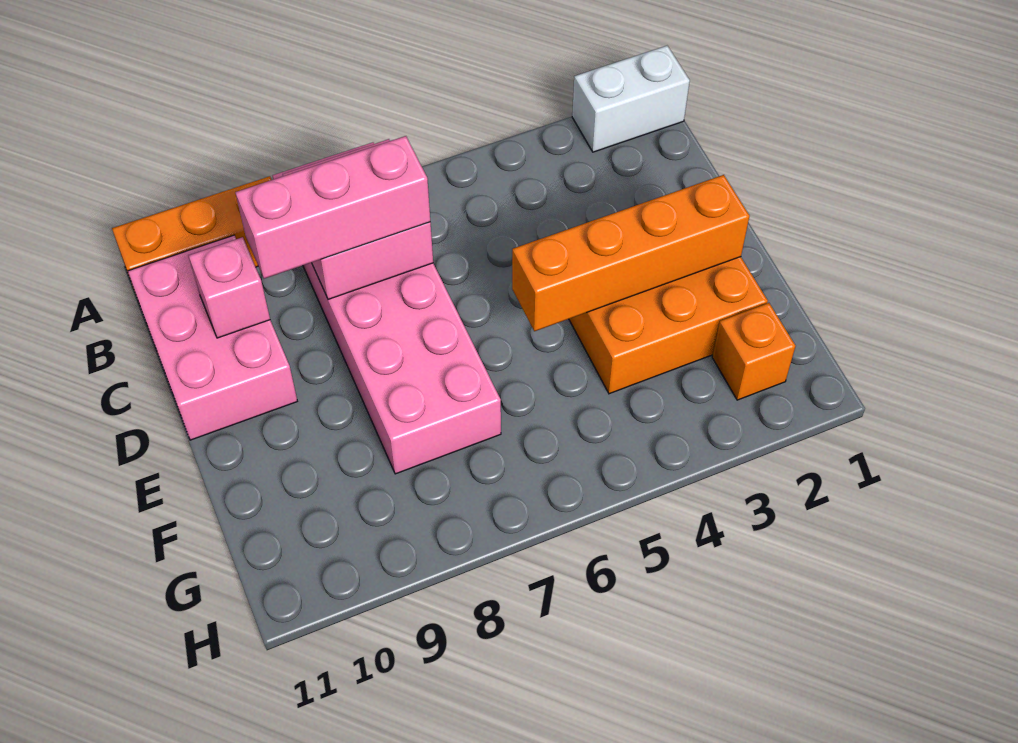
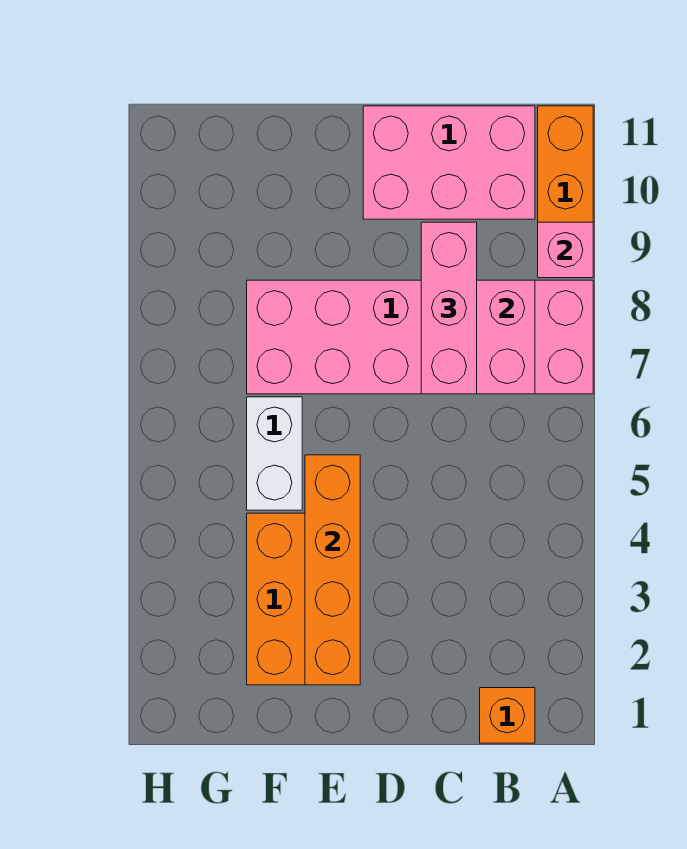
white brick A1:A2 level 1 -> white brick F5:F6 level 1
pink brick C10 level 2 -> pink brick A9 level 2
orange brick G2 level 1 -> orange brick B1 level 1

